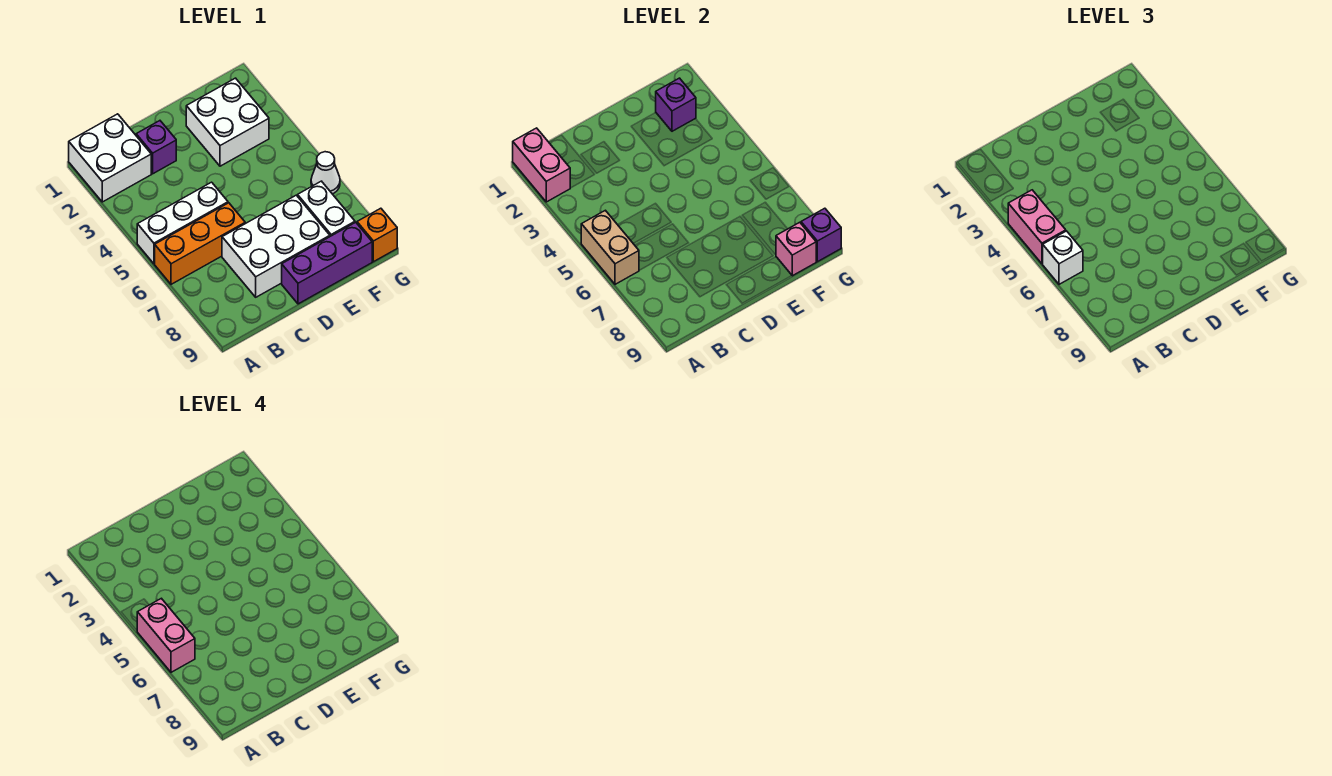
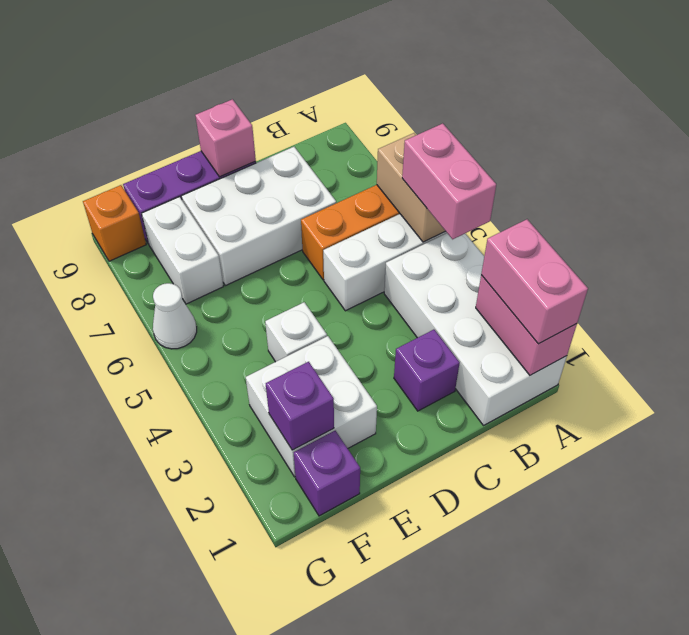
white brick A1:B2 level 1 -> white brick A1:B4 level 1
pink brick A5:A6 level 4 -> pink brick A1:A2 level 3
white brick A6 level 3 -> white brick E4 level 1
pink brick F9 level 2 -> pink brick D9 level 2
purple brick G9 level 2 -> purple brick F1 level 1

